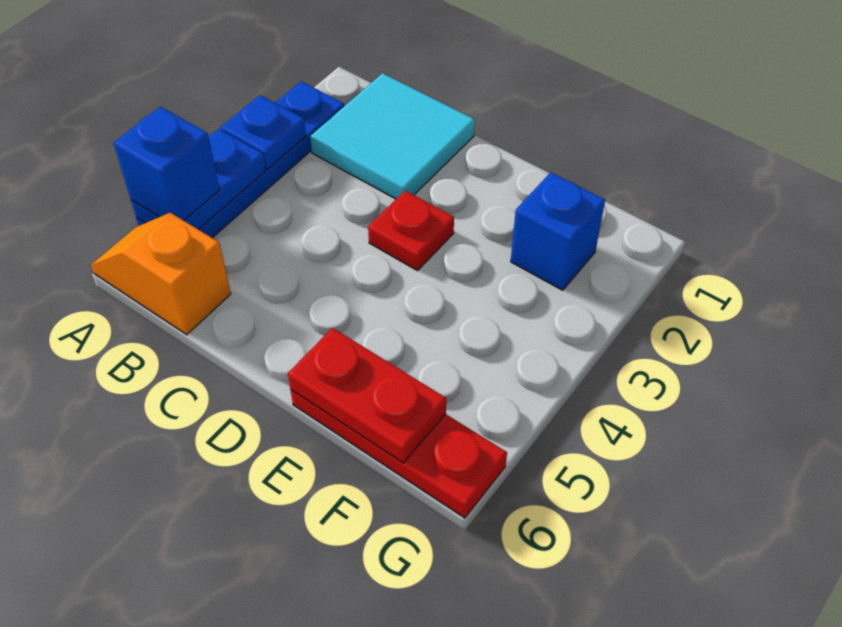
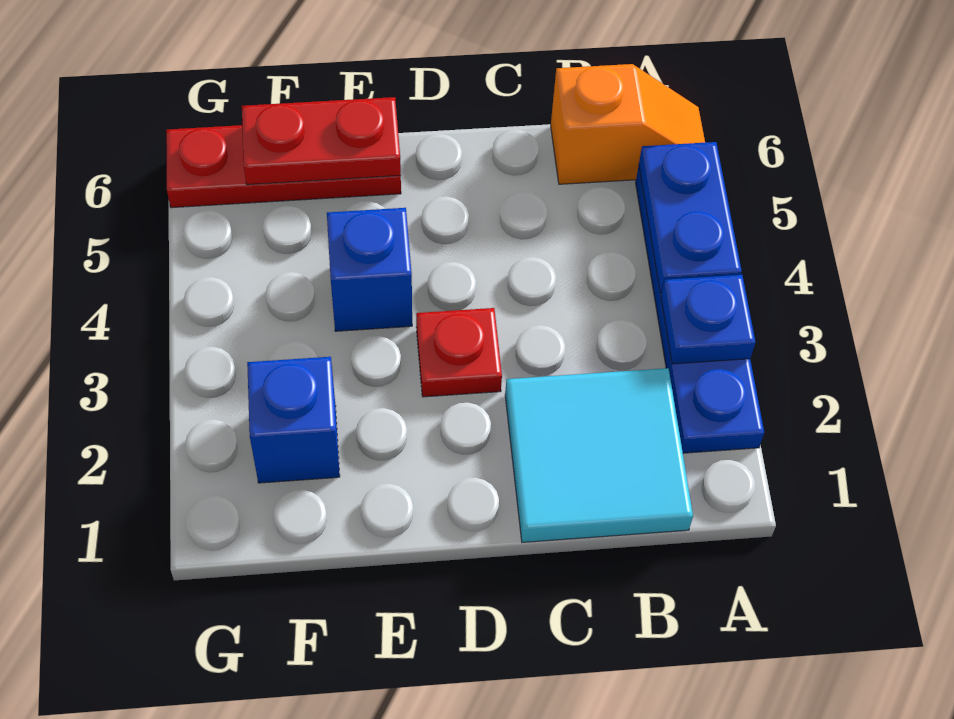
blue brick A5 level 3 -> blue brick E4 level 1

